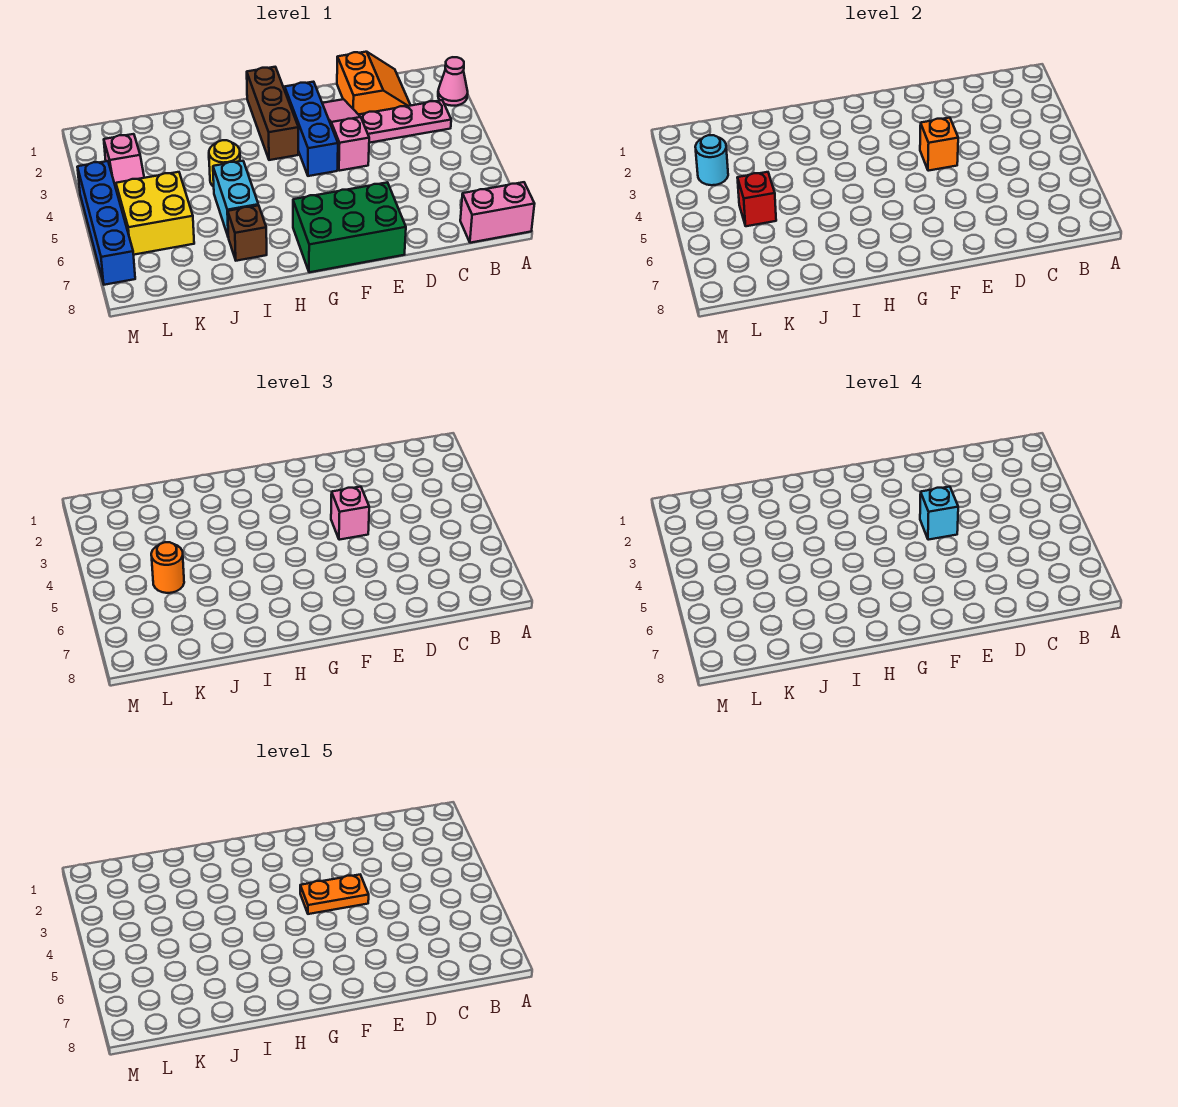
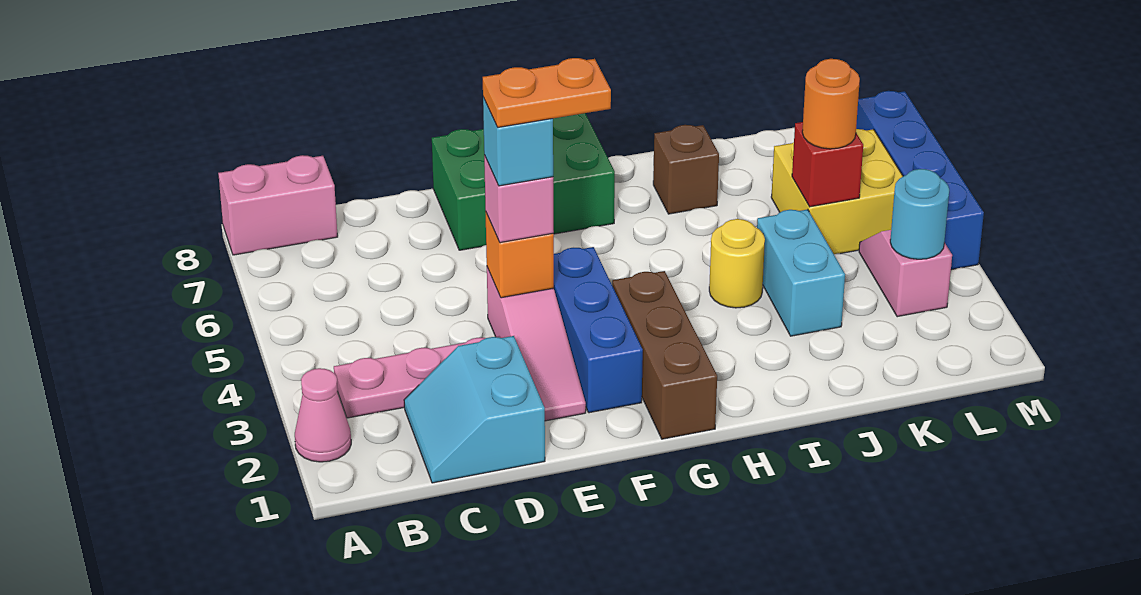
orange slope C1:D2 level 1 top D -> cyan slope C1:D2 level 1 top D
cyan brick I5:I6 level 1 -> cyan brick J3:J4 level 1

